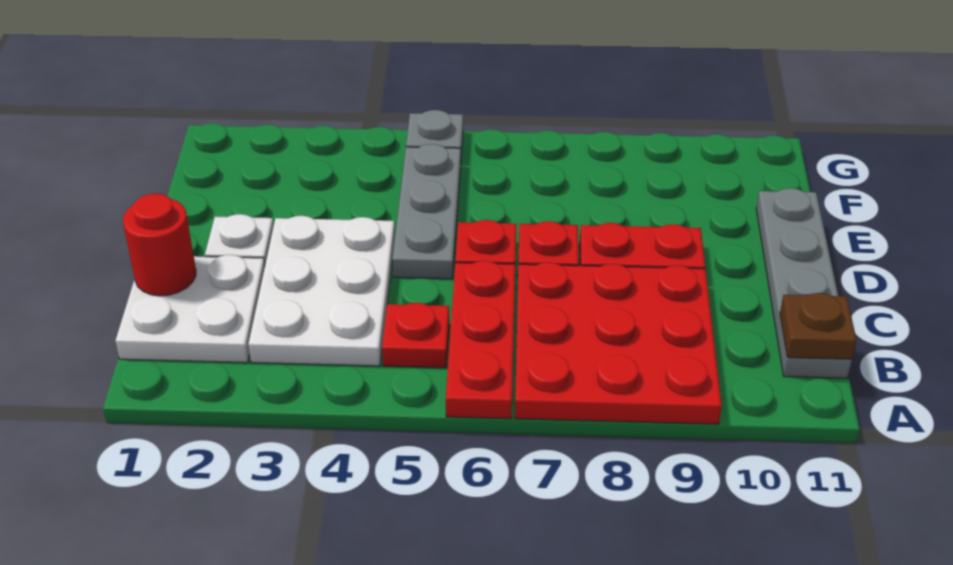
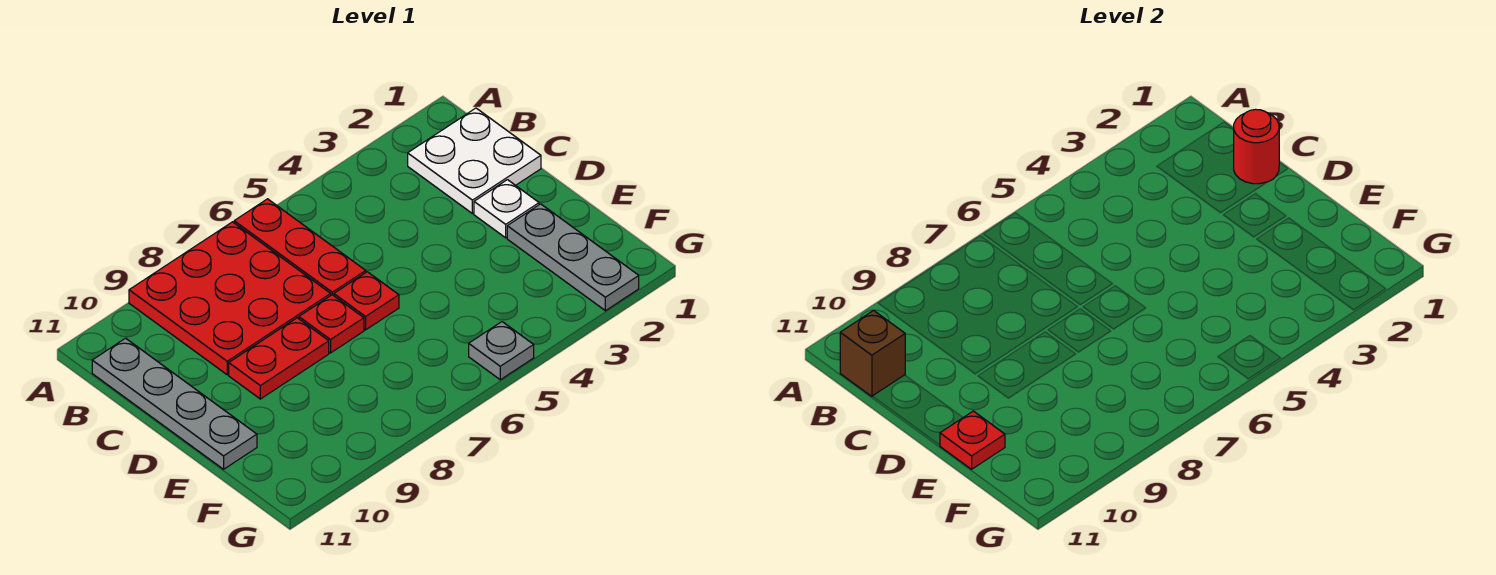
white plate B3:D4 level 1 -> none
red plate B5 level 1 -> red plate E11 level 2
brown plate B11 level 2 -> brown brick B11 level 2
grey plate D5:F5 level 1 -> grey plate E2:G2 level 1

